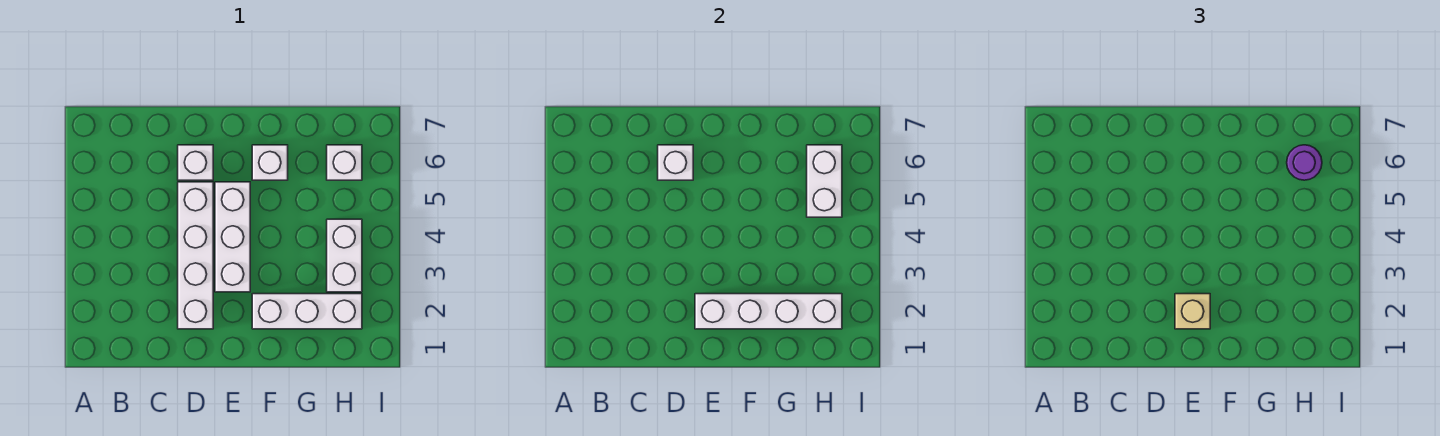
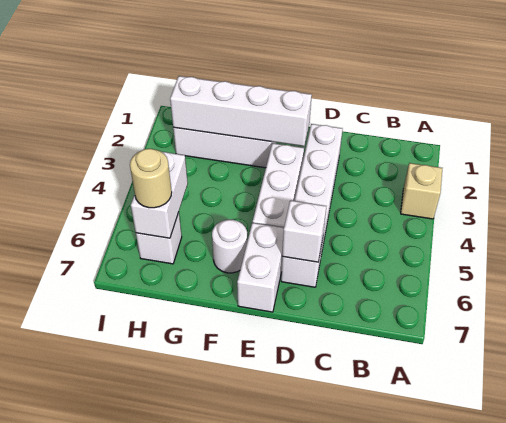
tan brick E2 level 3 -> tan brick A3 level 1
white brick F6 level 1 -> white round brick F6 level 1
white brick H3:H4 level 1 -> white brick E6:E7 level 1
purple round brick H6 level 3 -> tan round brick H6 level 3

